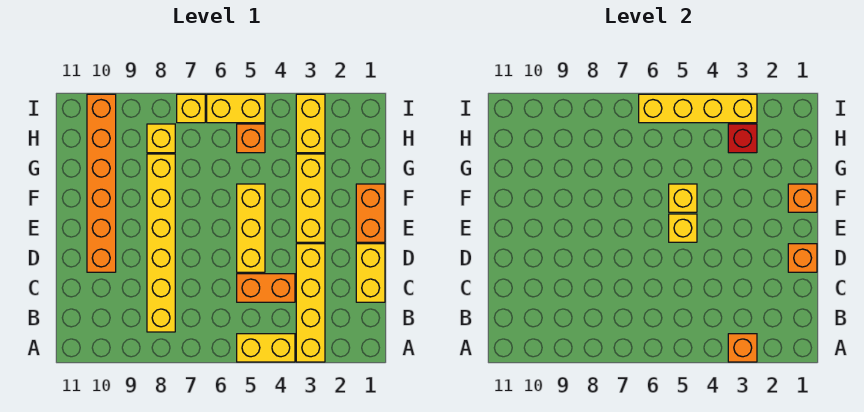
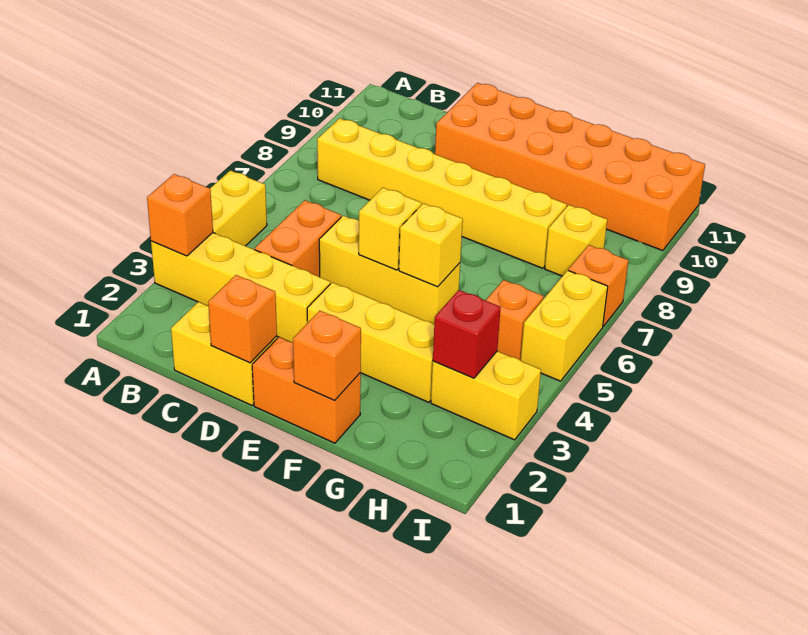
orange brick D10:I10 level 1 -> orange brick D10:I11 level 1
yellow brick I3:I6 level 2 -> none
yellow brick I7 level 1 -> orange brick I7 level 1

